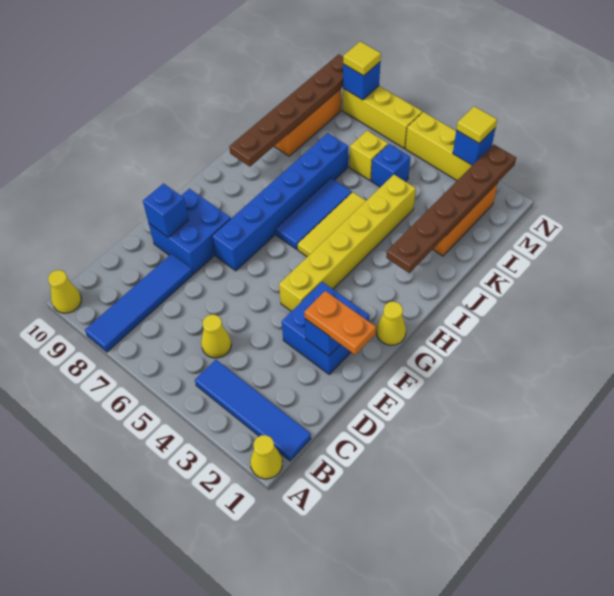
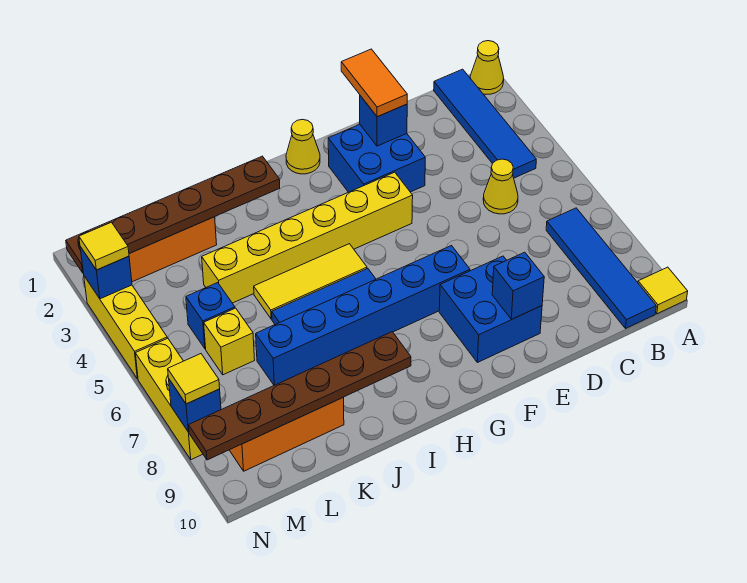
blue tile A8:D8 level 1 -> blue tile B7:B10 level 1
yellow cone A10 level 1 -> yellow tile A10 level 1
orange plate E1:E2 level 3 -> orange tile E1:E2 level 3

